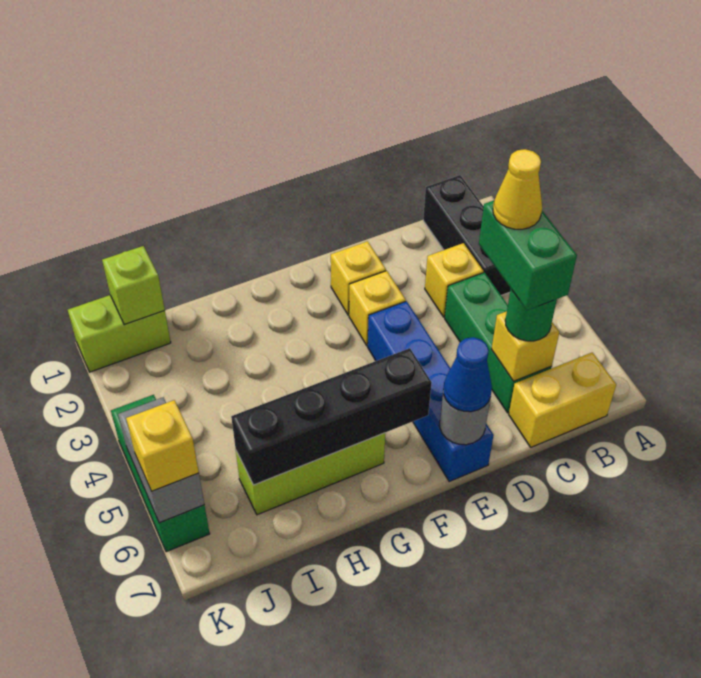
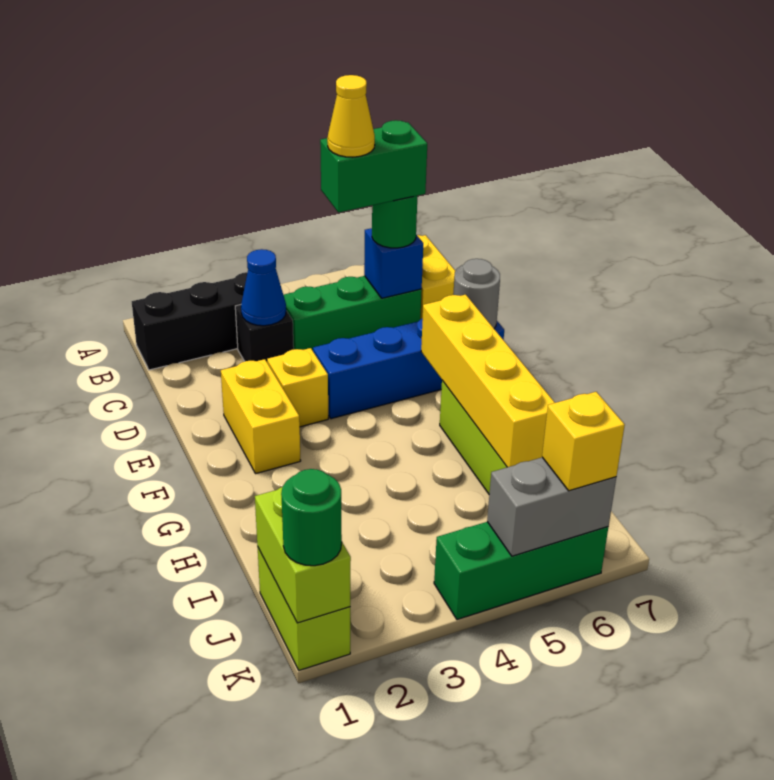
yellow brick C3 level 1 -> black brick C3 level 1
yellow brick C6 level 2 -> blue brick C6 level 2
yellow brick E2 level 1 -> yellow brick E2:F2 level 1
blue cone E7 level 3 -> blue cone C3 level 2
black brick F6:I6 level 2 -> yellow brick F6:I6 level 2
lime brick J1 level 2 -> lime brick J1:K1 level 2
none -> green round brick K1 level 3

